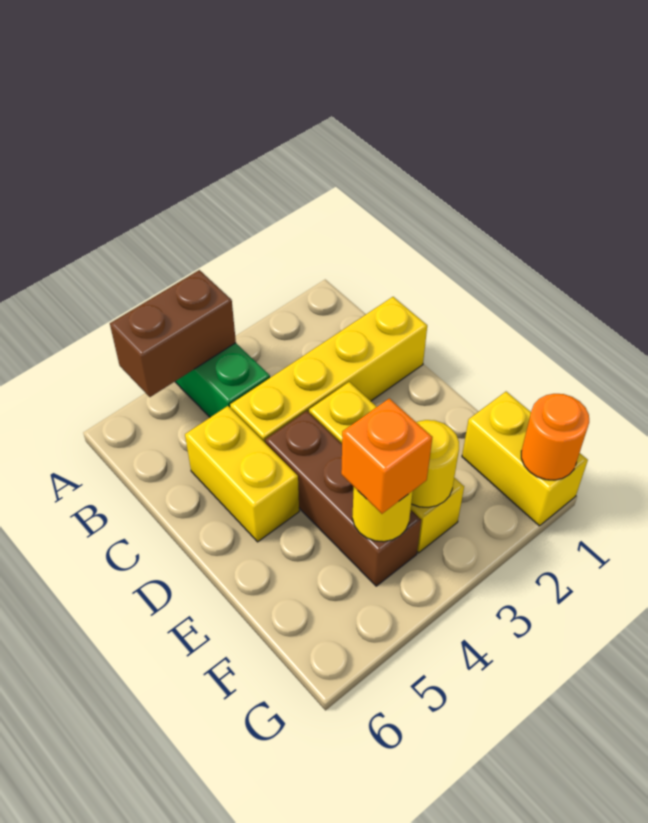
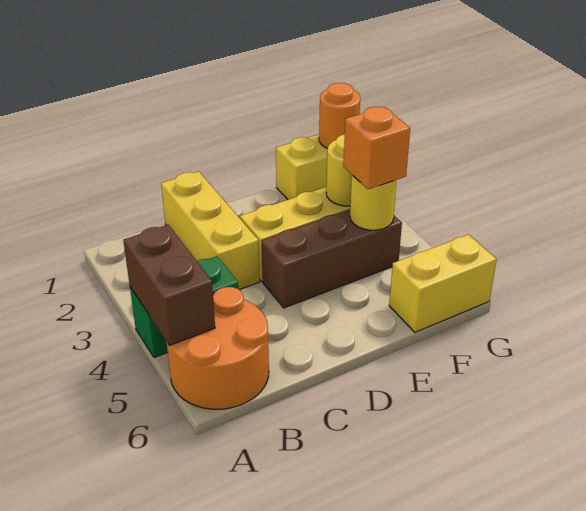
none -> orange round brick A5:B6 level 1
yellow brick C1:C4 level 1 -> yellow brick C1:C3 level 1
yellow brick C5:D5 level 1 -> yellow brick F6:G6 level 1

